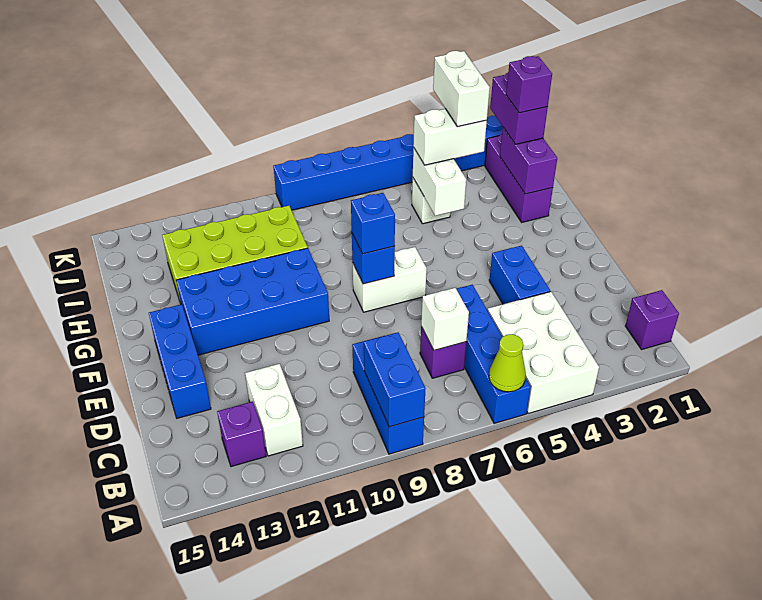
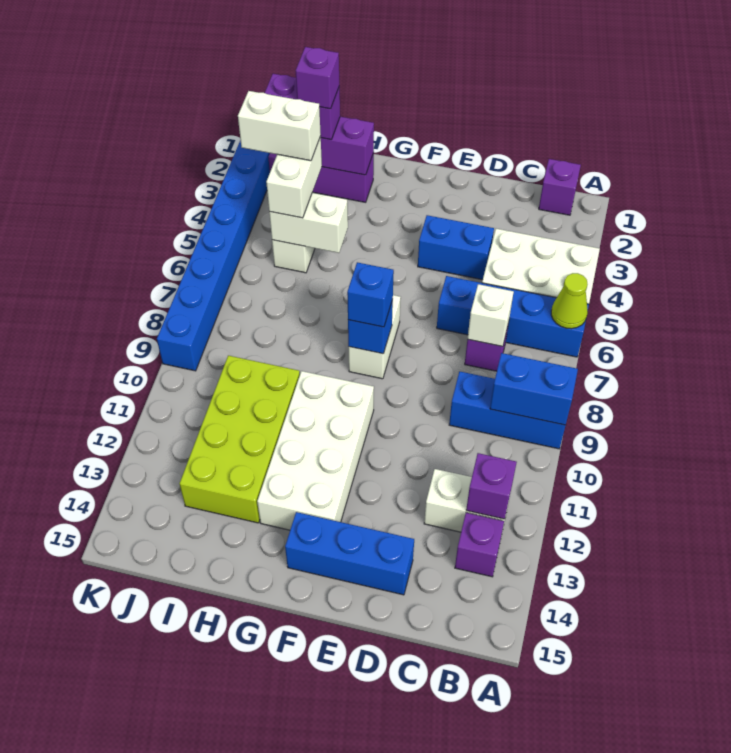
none -> purple brick B12 level 2
blue brick F10:G13 level 1 -> white brick F10:G13 level 1

